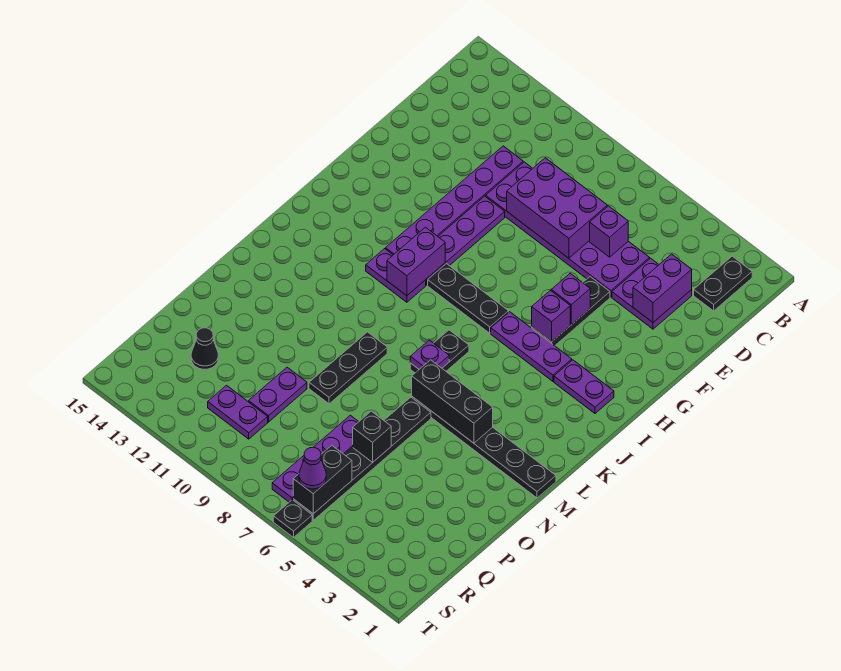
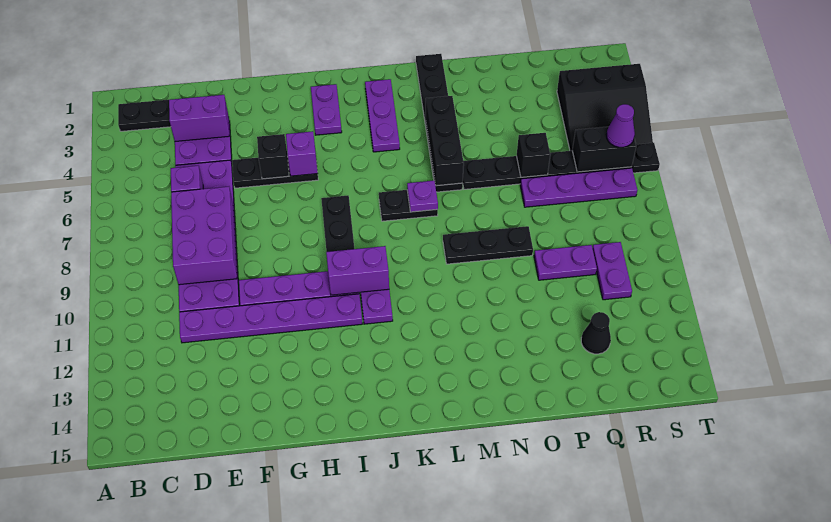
purple brick G5 level 2 -> black brick G5 level 2
purple plate I4:I6 level 1 -> purple plate K2:K4 level 1
none -> black slope R3:T5 level 1 top 3

